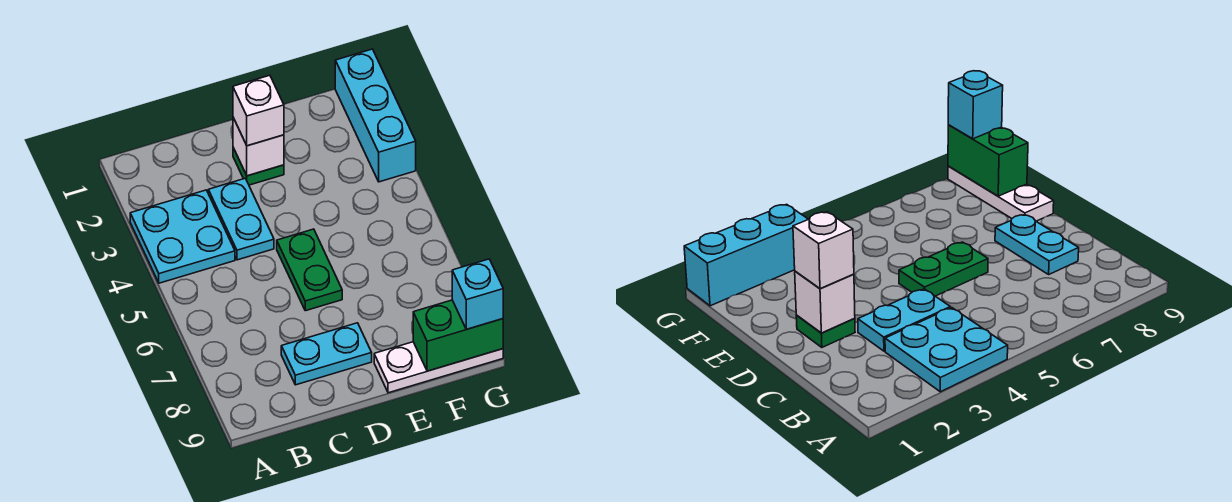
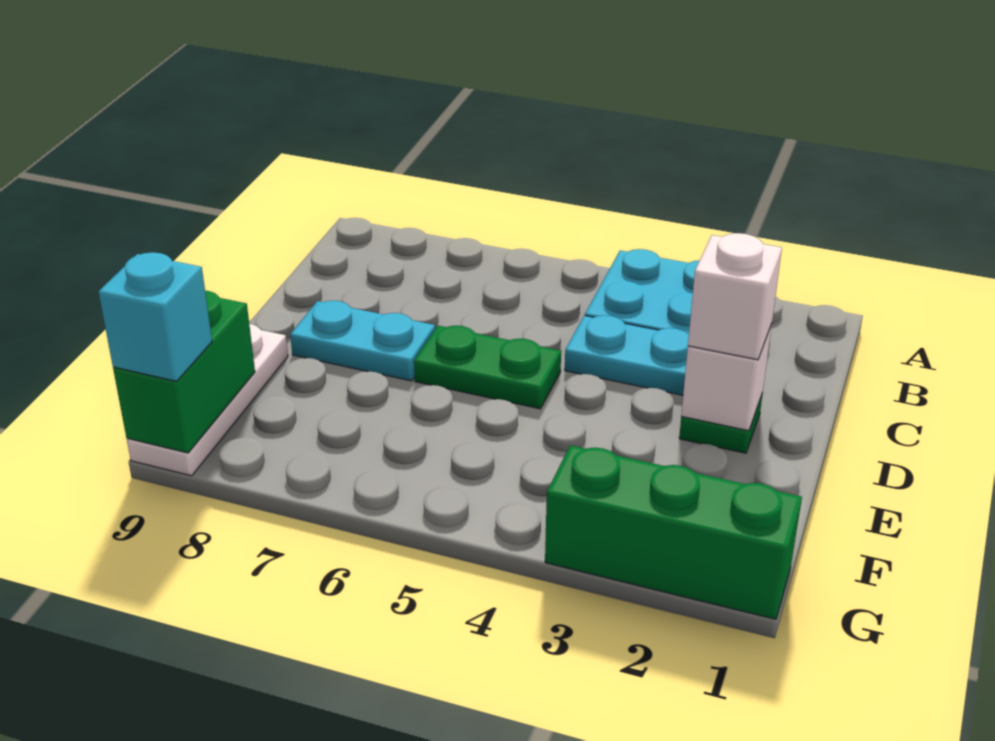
cyan plate C8:D8 level 1 -> cyan plate D7:D8 level 1
cyan brick G1:G3 level 1 -> green brick G1:G3 level 1

